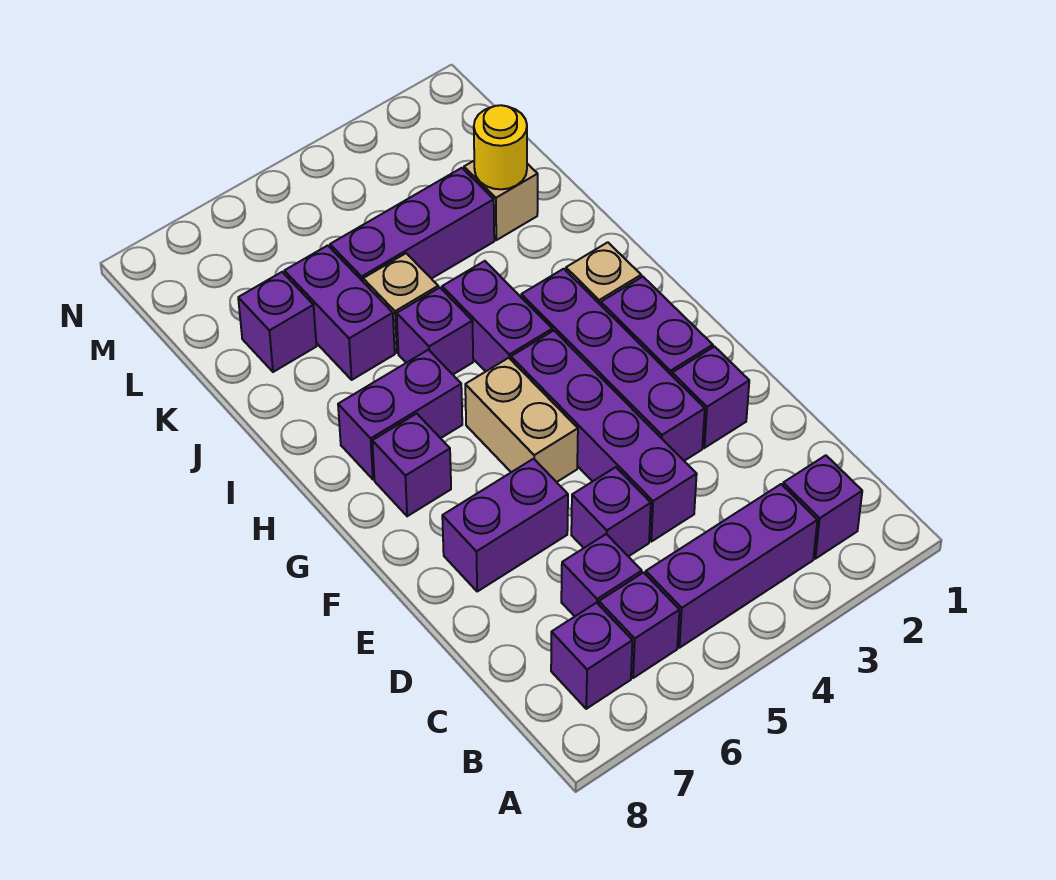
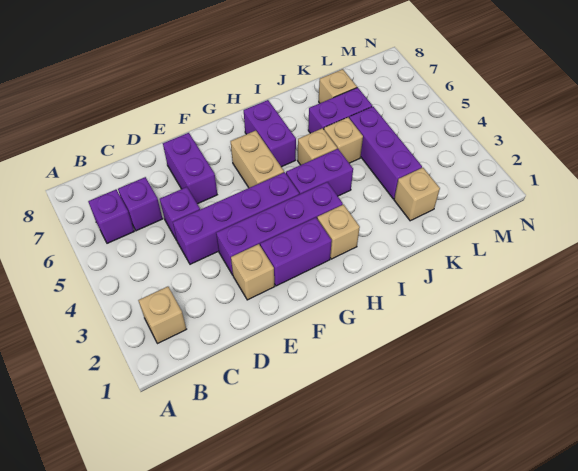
purple brick B2 level 1 -> tan brick B2 level 1
purple brick B3:B5 level 1 -> none
purple brick B7 level 1 -> none
purple brick E2 level 1 -> tan brick E2 level 1
tan brick F5:G5 level 1 -> tan brick G5:G6 level 1
purple brick G7 level 1 -> none
purple brick I5 level 1 -> tan brick I5 level 1
yellow round brick K2 level 2 -> none
purple brick K7 level 1 -> tan brick K7 level 1

